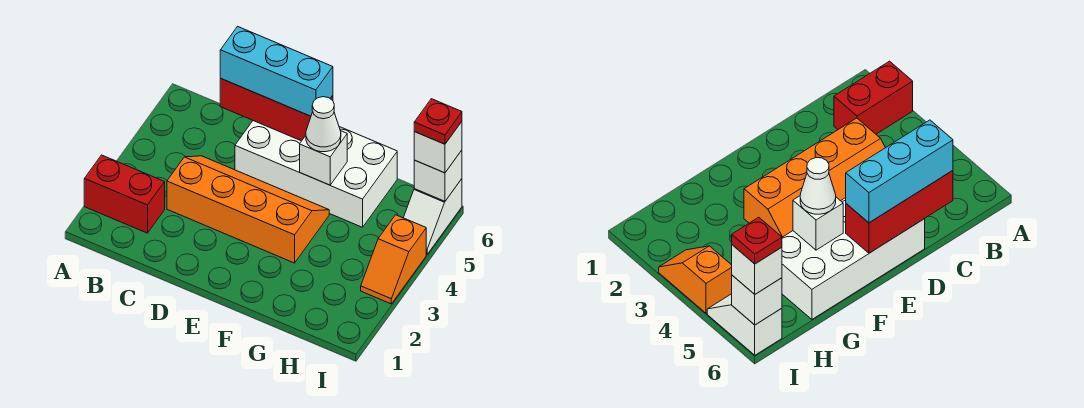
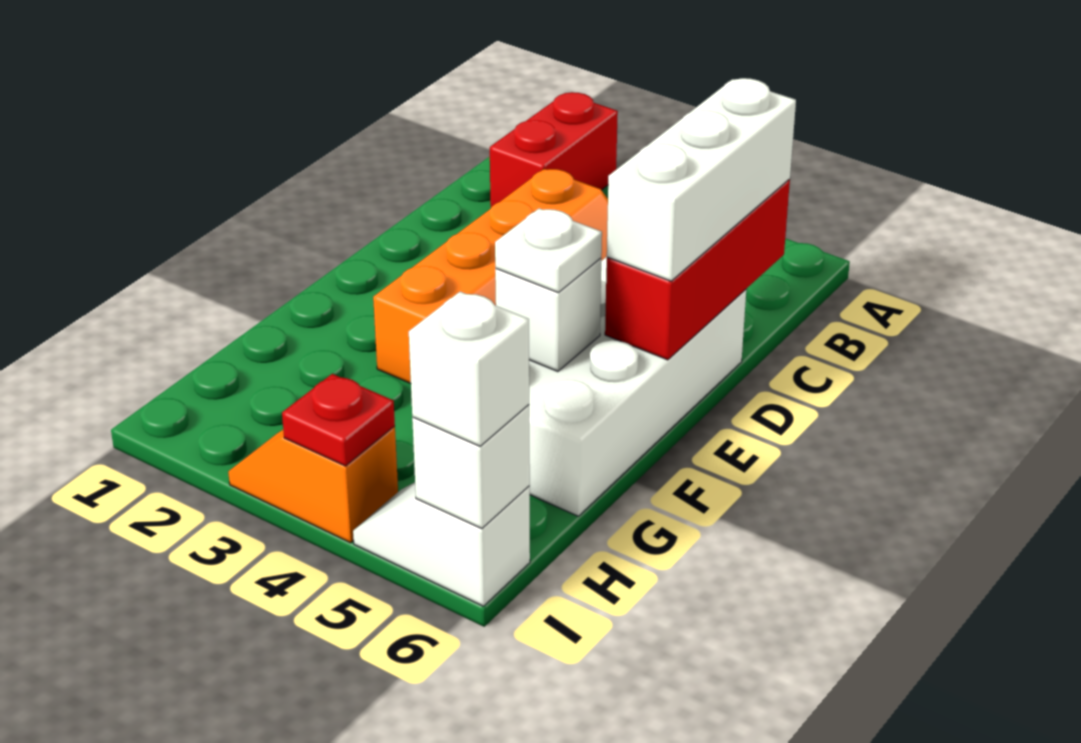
cyan brick C6:E6 level 3 -> white brick C6:E6 level 3
white cone F5 level 3 -> white plate F5 level 3
red plate I6 level 4 -> red plate I4 level 2

